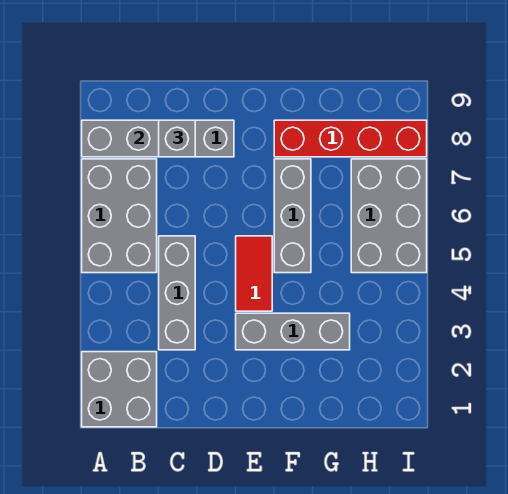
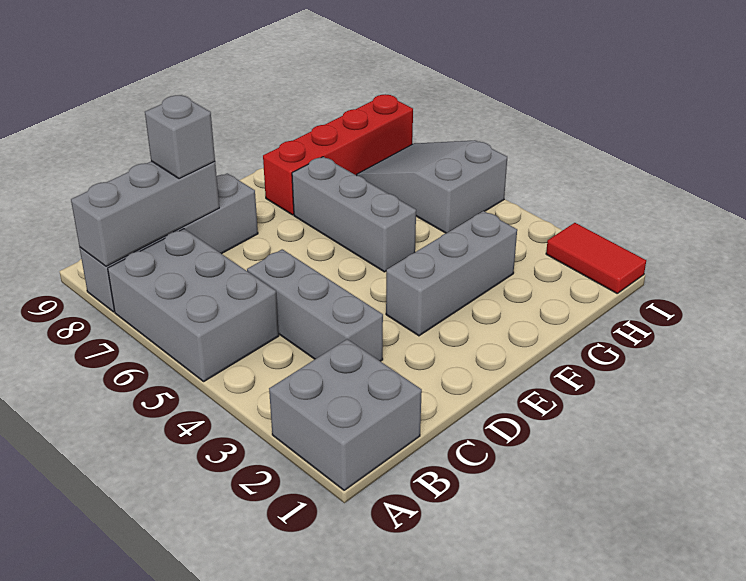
red tile E4:E5 level 1 -> red tile I1:I2 level 1
grey brick H5:I7 level 1 -> grey slope H5:I7 level 1 top 5

